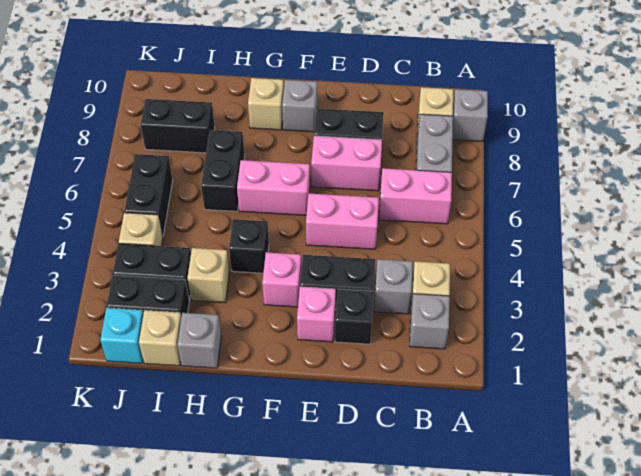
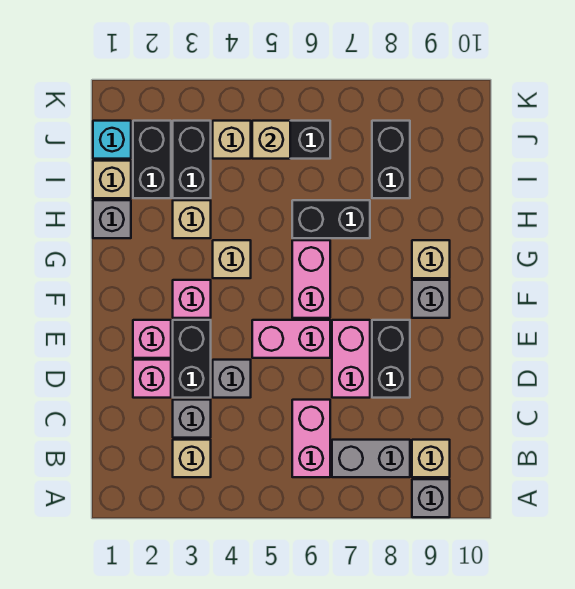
grey brick B2 level 1 -> grey brick D4 level 1
black brick D2 level 1 -> pink brick D2 level 1
pink brick D5:E5 level 1 -> pink brick E5:E6 level 1
black brick G4 level 1 -> tan brick G4 level 1
none -> tan brick J5 level 2

